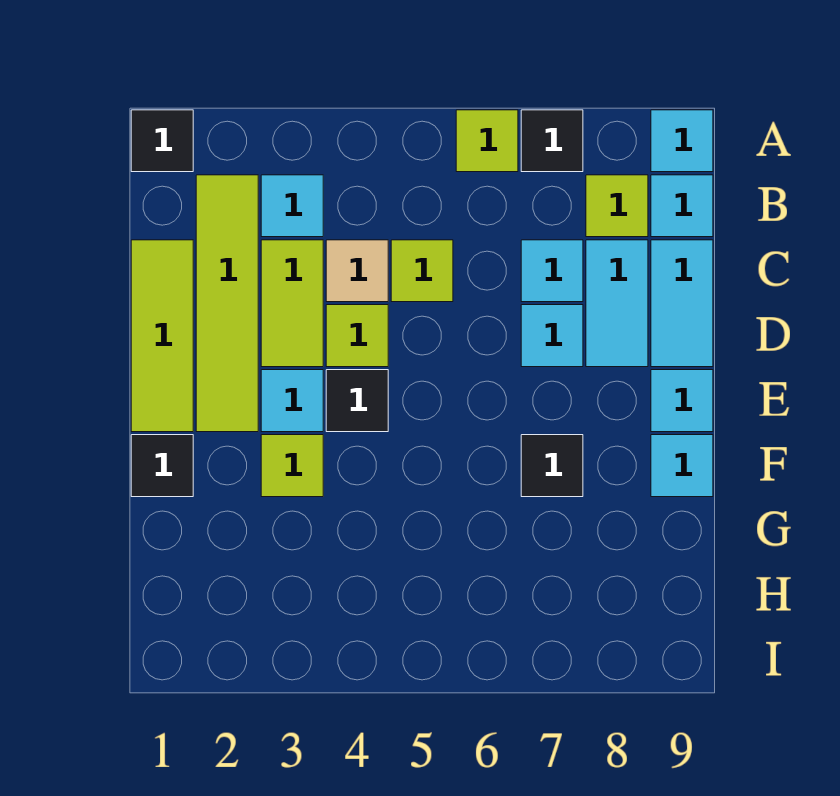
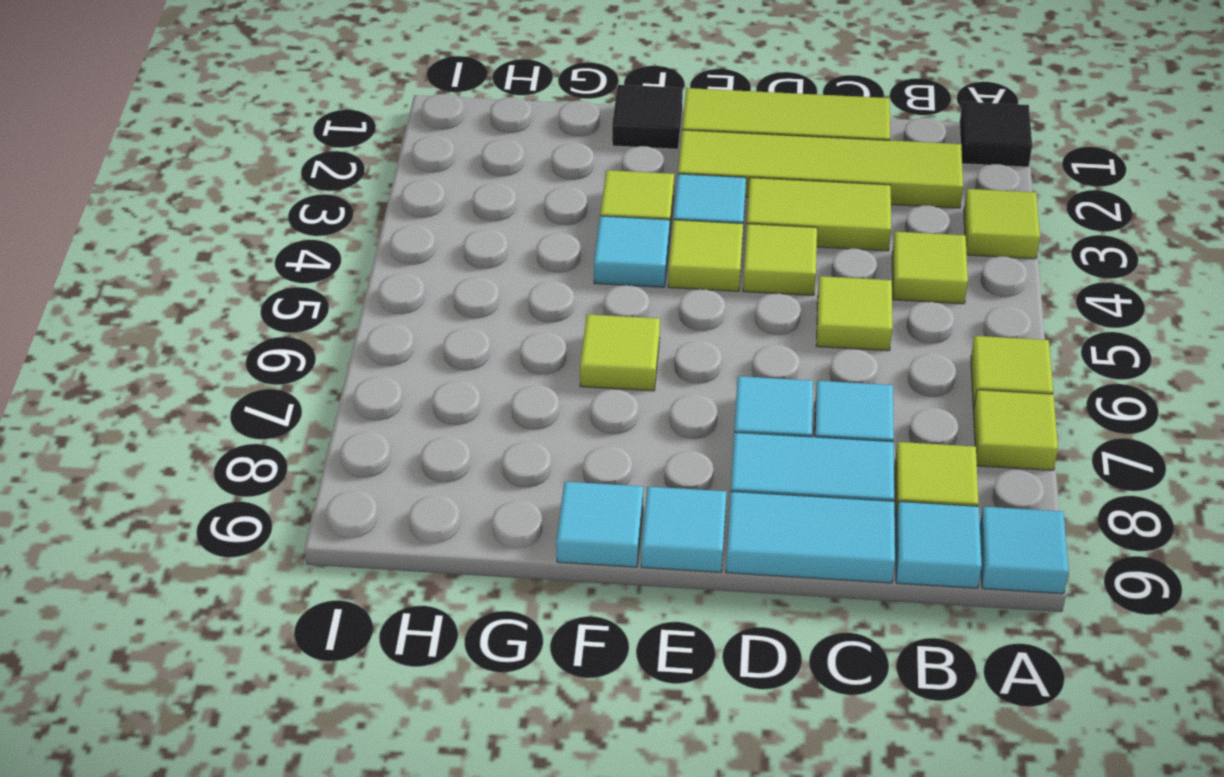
none -> lime tile A3 level 1
black tile A7 level 1 -> lime tile A7 level 1
cyan tile B3 level 1 -> cyan tile F4 level 1
none -> lime tile B4 level 1
tan tile C4 level 1 -> none
black tile E4 level 1 -> lime tile E4 level 1
none -> lime tile F6 level 1
black tile F7 level 1 -> none

